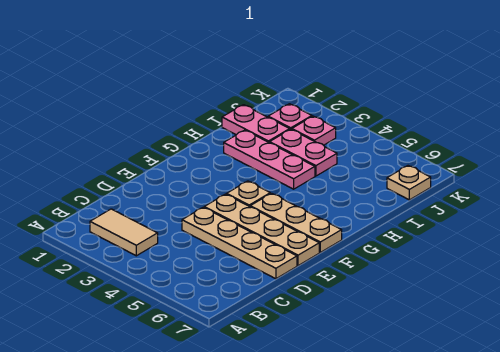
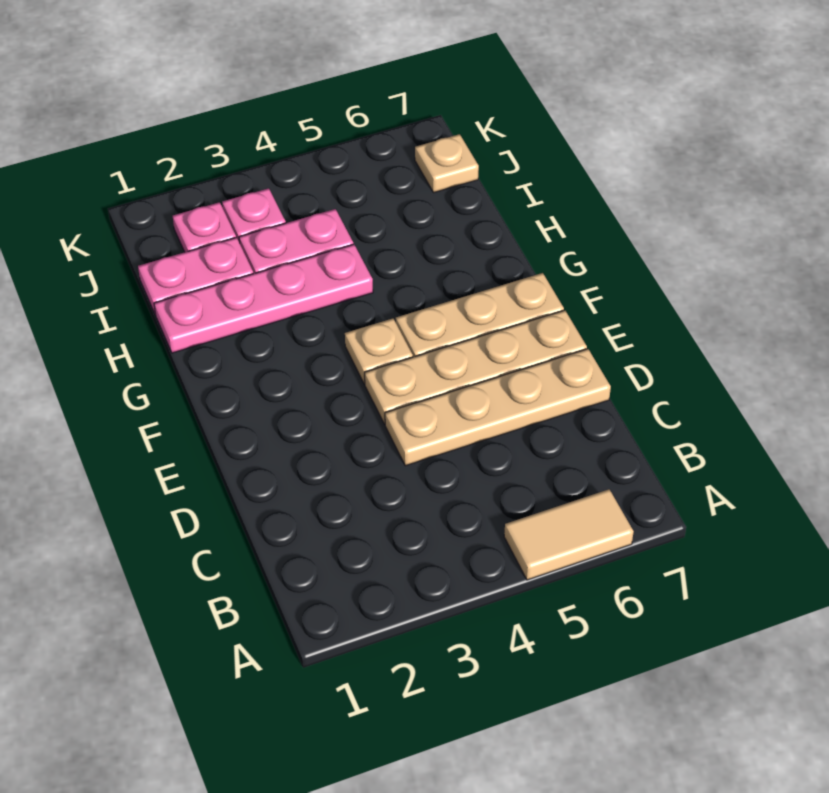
tan tile B2:B3 level 1 -> tan tile A5:A6 level 1
pink plate H2:H4 level 1 -> pink plate H1:H4 level 1

